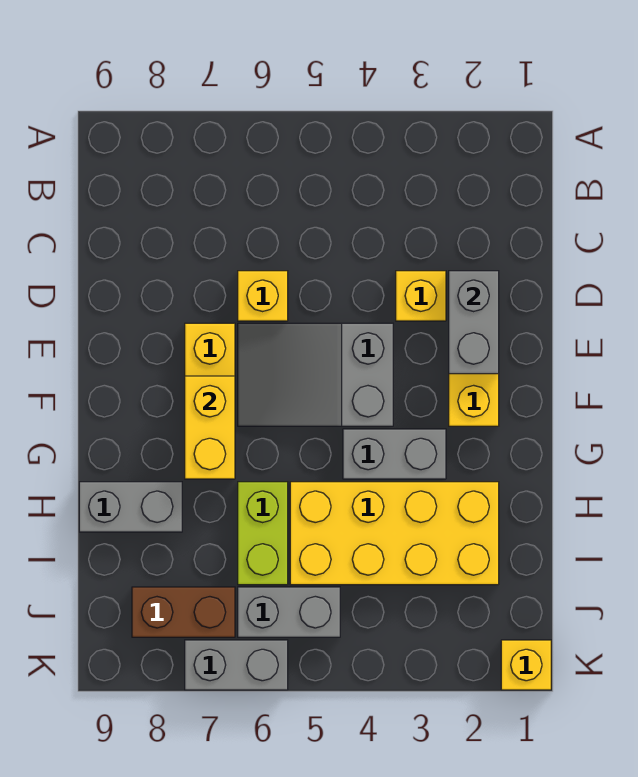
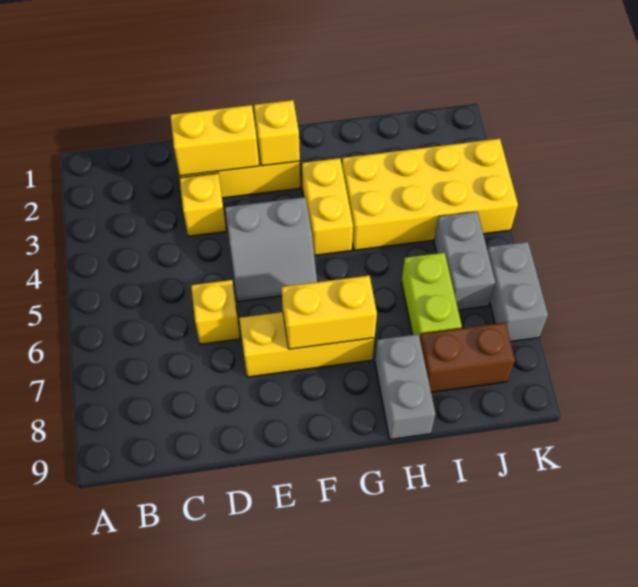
grey brick D2:E2 level 2 -> yellow brick D2:E2 level 2
grey slope E4:F6 level 1 top 4 -> grey slope E4:F5 level 1 top 4
grey brick G3:G4 level 1 -> yellow brick G3:G4 level 1
yellow brick H2:I5 level 1 -> yellow brick H3:K4 level 1
lime brick H6:I6 level 1 -> lime brick I6:I7 level 1
brown brick J7:J8 level 1 -> brown brick I8:J8 level 1
yellow brick K1 level 1 -> yellow brick F2 level 2

